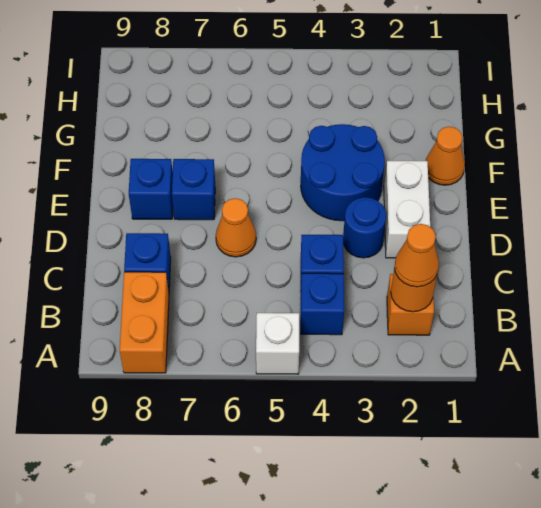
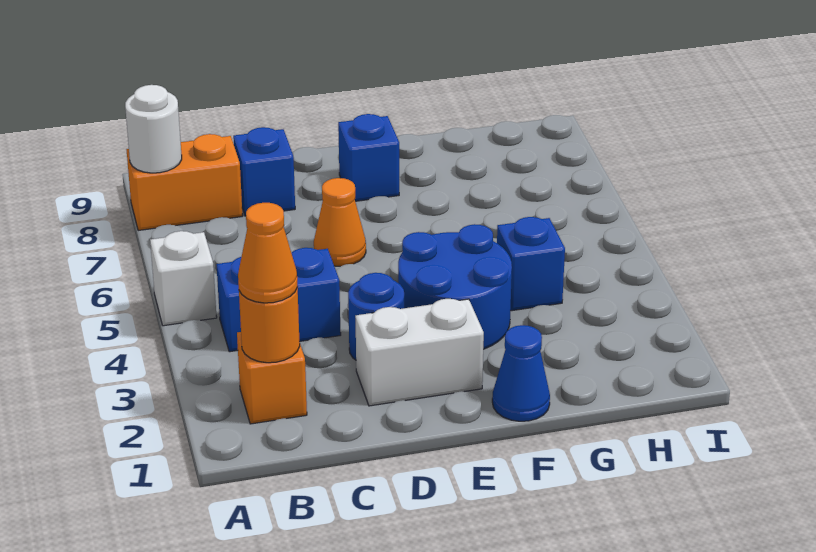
none -> white round brick A8 level 2
blue brick E7 level 1 -> blue brick G4 level 1
orange cone F1 level 1 -> blue cone F1 level 1

